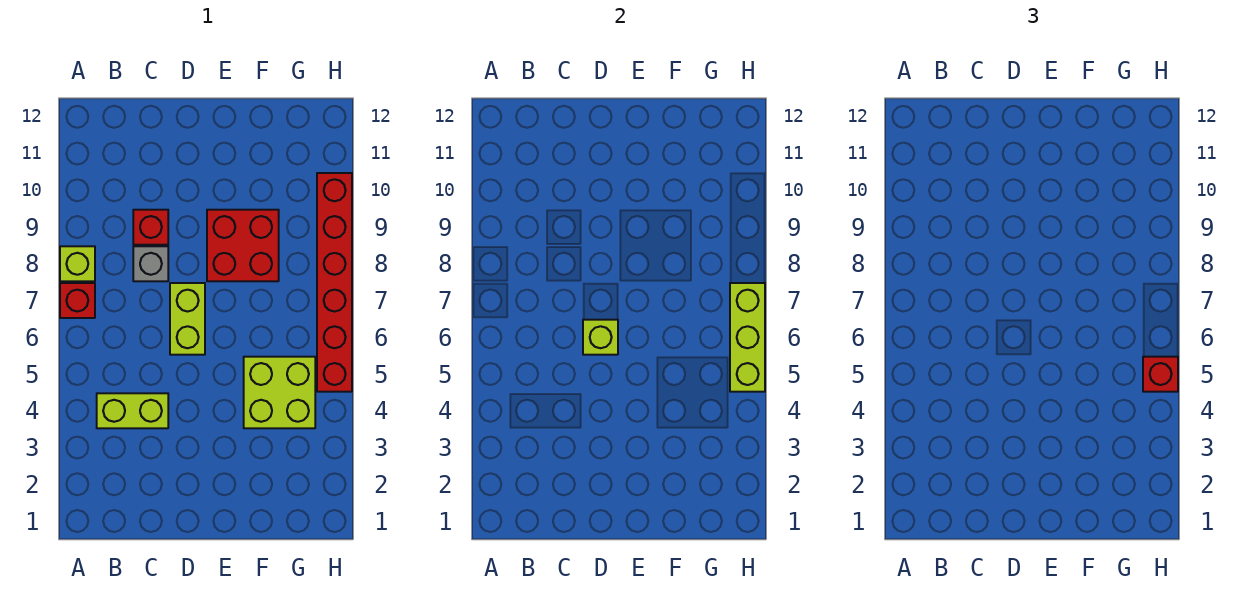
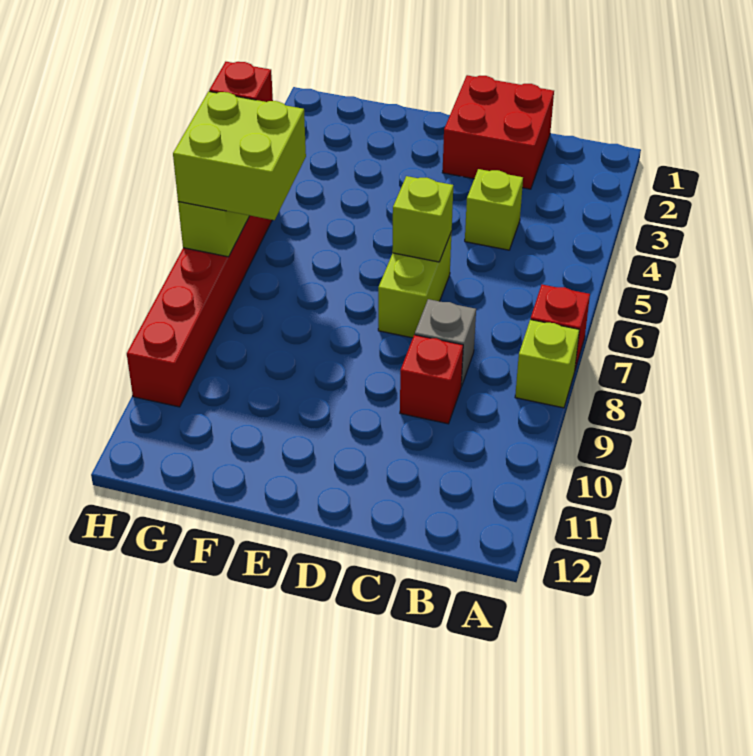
lime brick B4:C4 level 1 -> lime brick C4 level 1
red brick E8:F9 level 1 -> red brick C1:D2 level 1
lime brick F4:G5 level 1 -> lime brick G6:H7 level 3

